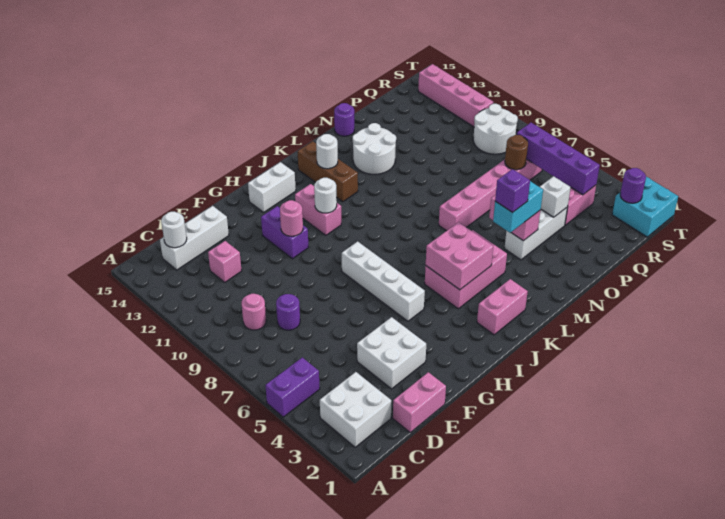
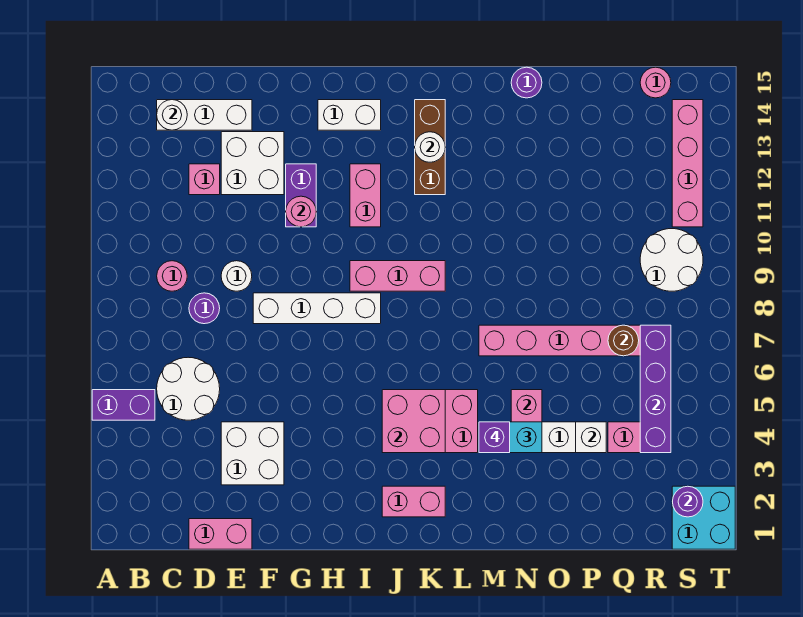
white brick B2:C3 level 1 -> white brick E12:F13 level 1
white brick H5:H8 level 1 -> white brick F8:I8 level 1
none -> pink brick I9:K9 level 1
white round brick I11 level 2 -> white round brick E9 level 1
white round brick M12:N13 level 1 -> white round brick C5:D6 level 1
none -> pink round brick R15 level 1

